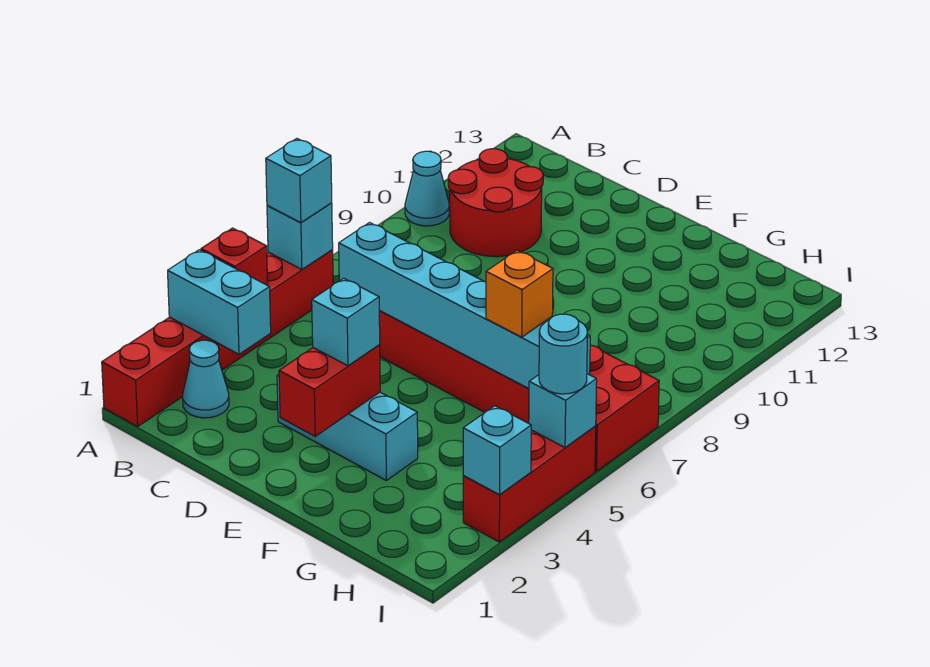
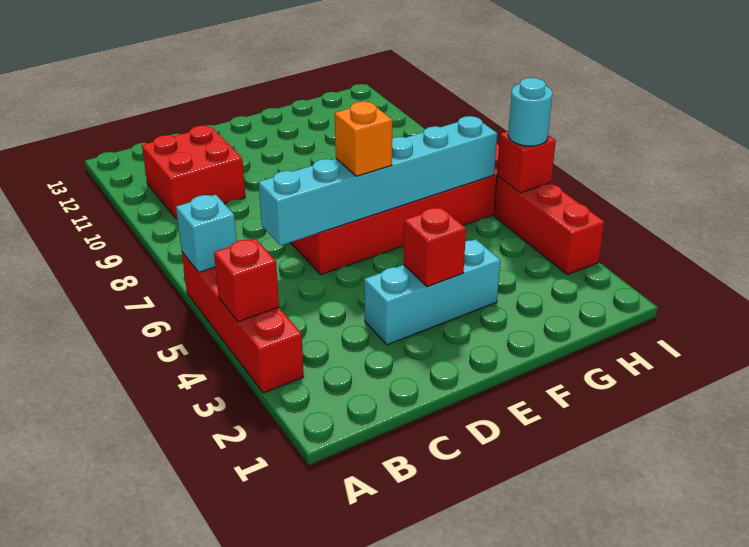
red brick A1:A6 level 1 -> red brick A3:A6 level 1
cyan brick A3:B3 level 2 -> none
cyan brick A6 level 3 -> none
cyan cone A10 level 1 -> none
cyan cone B2 level 1 -> none
red round brick B10:C11 level 1 -> red brick B10:C11 level 1
red brick E2:E3 level 2 -> red brick E3 level 2
cyan brick E3 level 3 -> none
orange brick G6 level 3 -> orange brick E6 level 3
cyan brick I3 level 2 -> none
cyan brick I5 level 2 -> red brick I5 level 2

